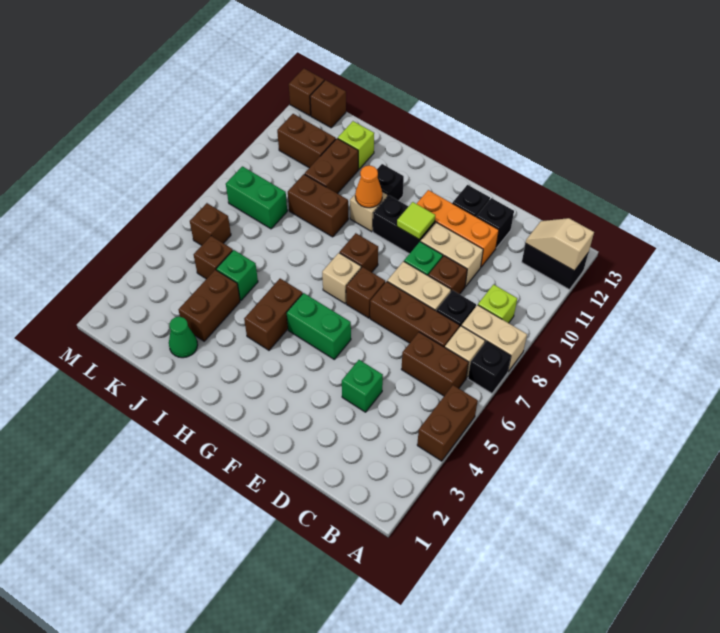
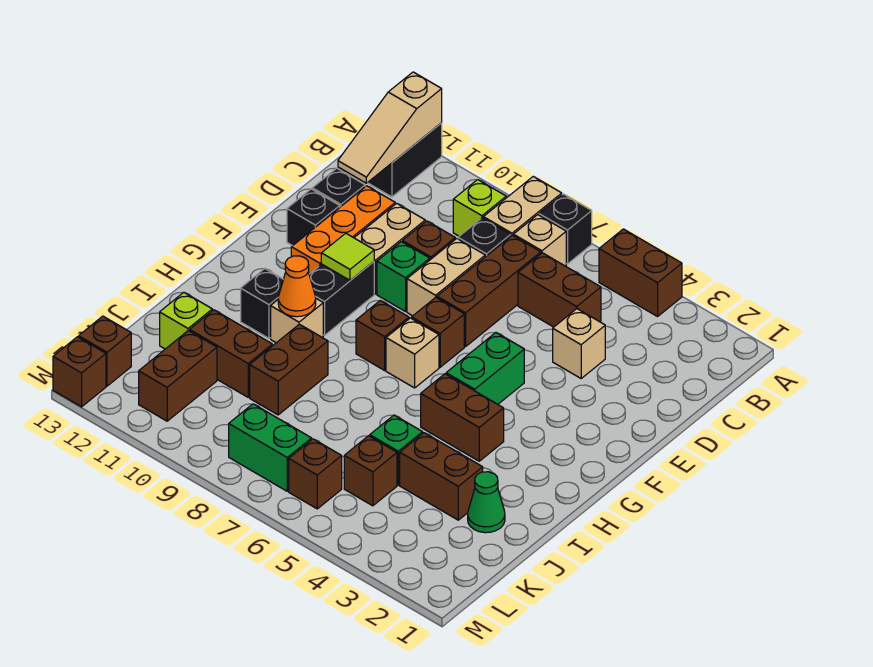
tan slope A12:B12 level 2 top A -> tan slope A12:C12 level 2 top A
brown brick B6:C6 level 1 -> brown brick C5:C6 level 1
green brick D4 level 1 -> tan brick D4 level 1
green brick K8:L8 level 1 -> green brick L7:L8 level 1

